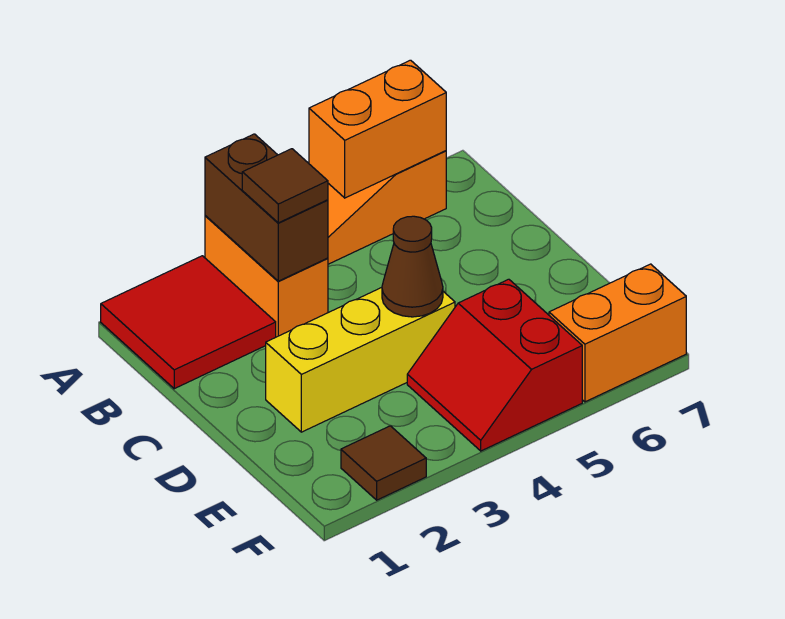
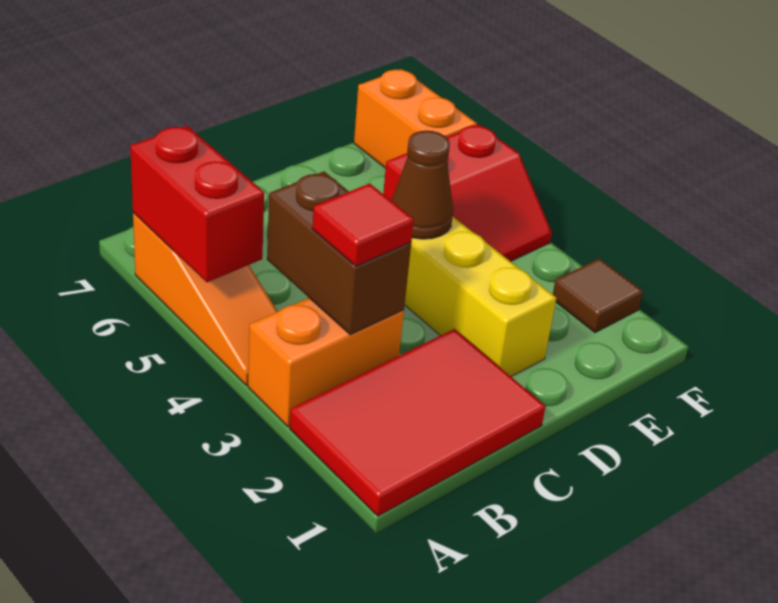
red tile A1:B2 level 1 -> red tile A1:C2 level 1
brown brick A3:B3 level 2 -> brown brick B3:B4 level 2
orange brick A5:A6 level 2 -> red brick A5:A6 level 2
brown tile B3 level 3 -> red tile B3 level 3

